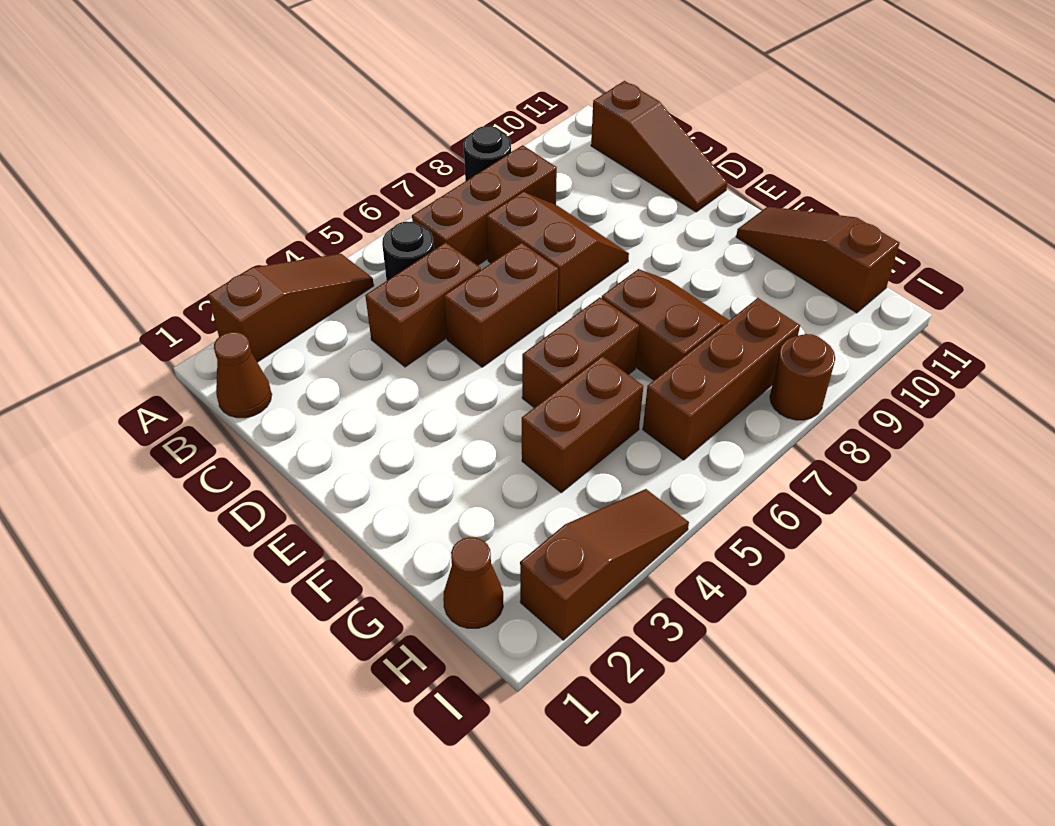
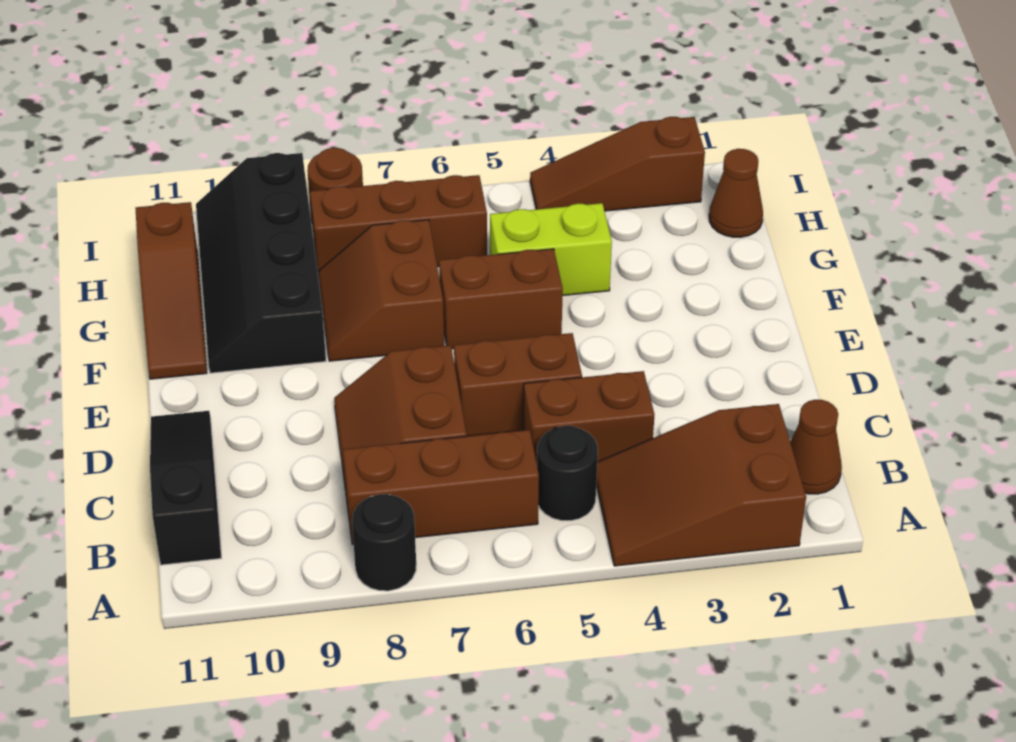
brown slope A2:A4 level 1 top 2 -> brown slope A2:B4 level 1 top 2
brown slope B11:D11 level 1 top B -> black slope B11:D11 level 1 top B
none -> black slope F9:I10 level 1 top 9
brown brick G4:G5 level 1 -> lime brick G4:G5 level 1

